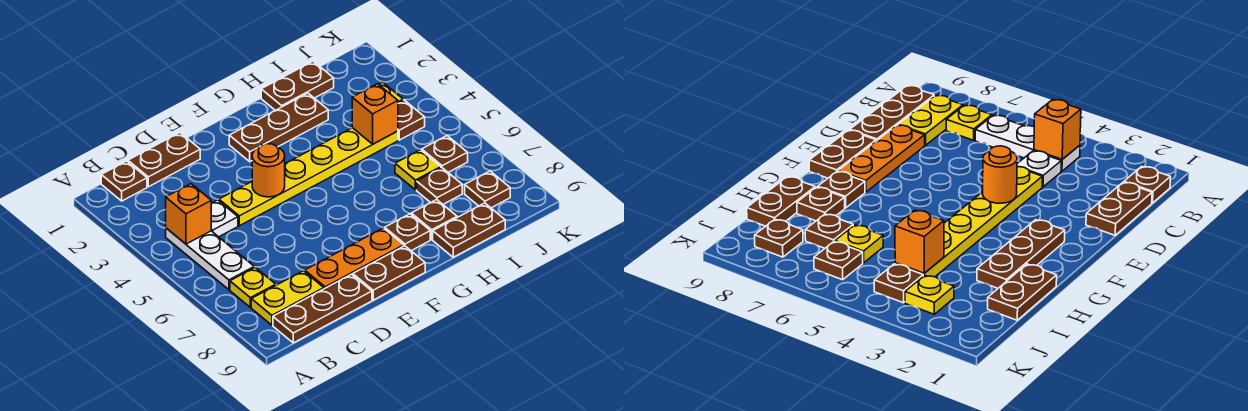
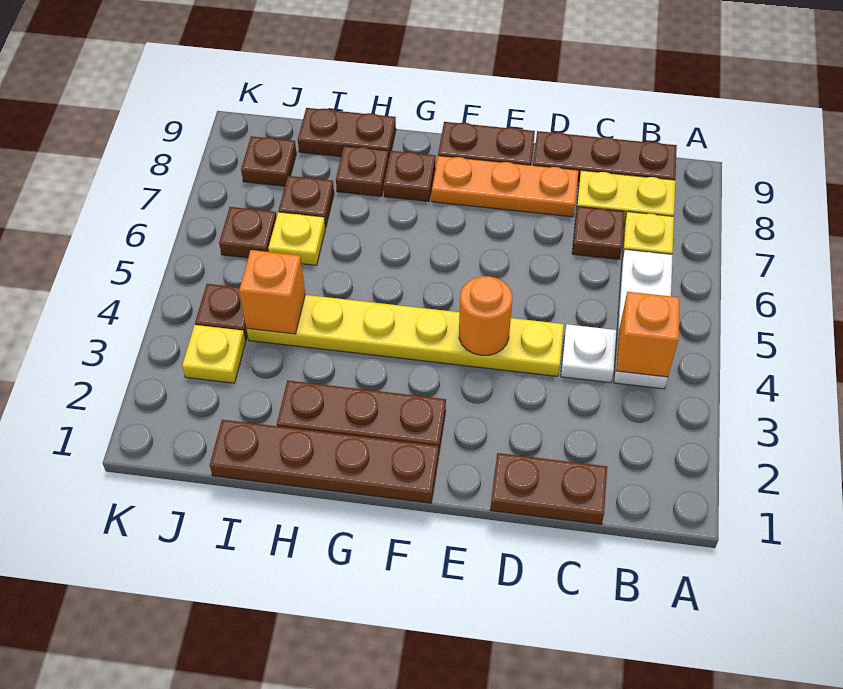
brown plate B1 level 1 -> brown plate C7 level 1
brown plate H1:I1 level 1 -> brown plate F1:I1 level 1

